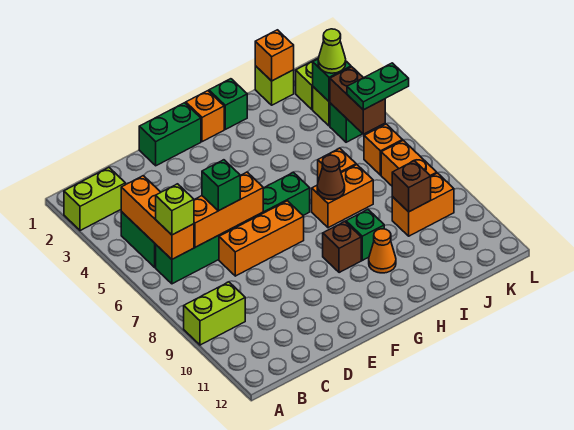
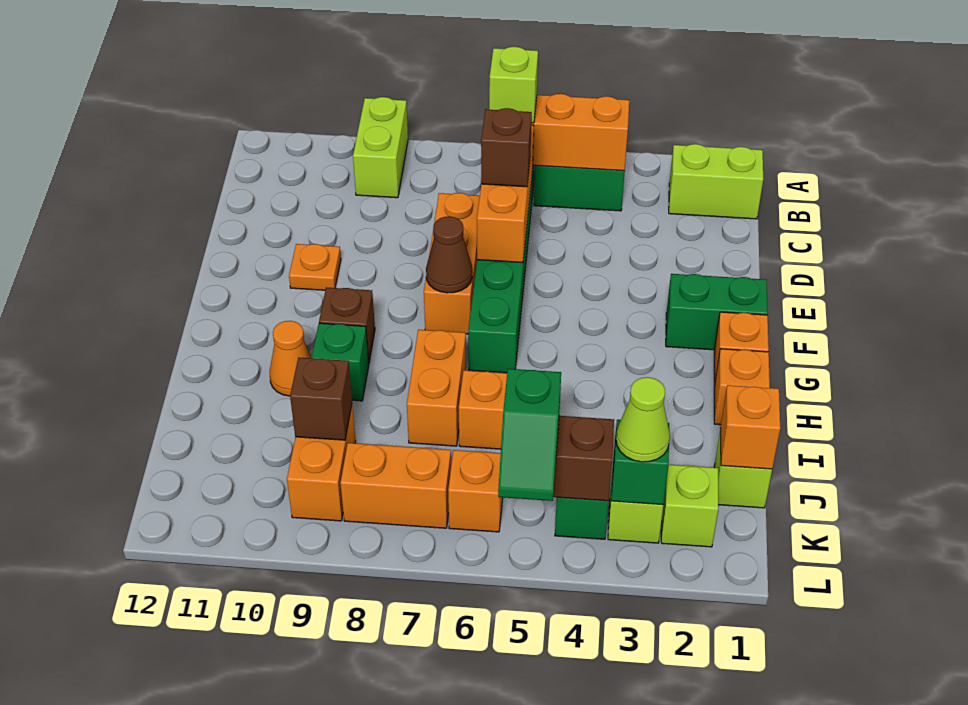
lime brick A2:B2 level 1 -> lime brick B1:B2 level 1
green brick D6 level 3 -> brown brick D6 level 3
green brick E1:F1 level 1 -> green brick F1:F2 level 1
none -> orange plate E10 level 1
green brick H1 level 1 -> orange brick H1 level 1
brown cone H7 level 2 -> brown cone F7 level 2
green plate K5:L5 level 3 -> green slope K5:L5 level 3 top K

